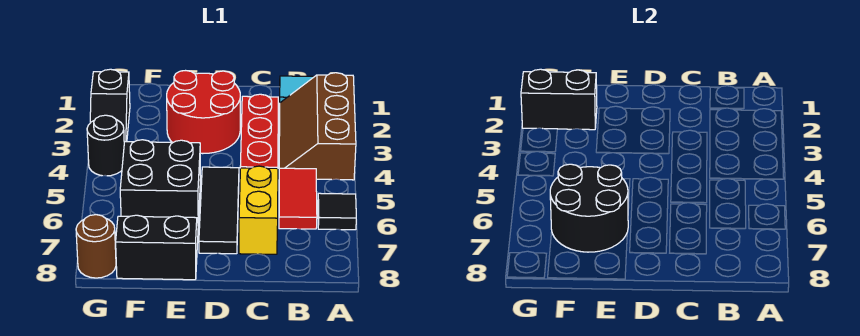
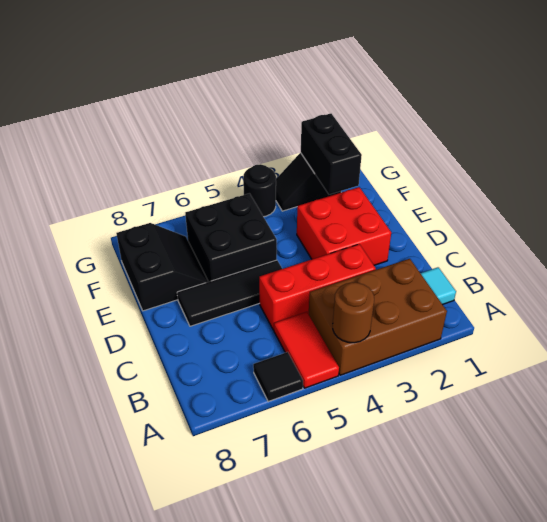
brown slope A2:B4 level 1 top A -> brown brick A2:B4 level 1
red tile B5:B6 level 1 -> red tile A5:B5 level 1
yellow brick C6:C7 level 1 -> none
red round brick D2:E3 level 1 -> red brick D2:E3 level 1
black round brick E6:F7 level 2 -> none
brown round brick G8 level 1 -> brown round brick A4 level 2

